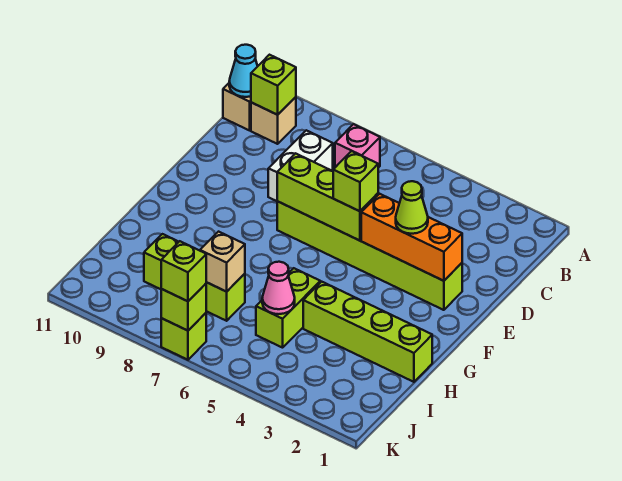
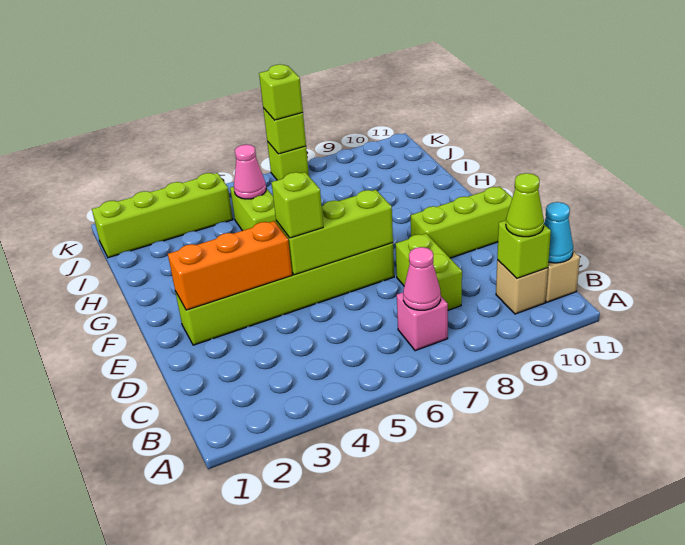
none -> pink cone B7 level 2
white brick C8:D8 level 1 -> lime brick C8:D8 level 1
lime cone E3 level 3 -> lime cone B10 level 3
lime brick H1:H4 level 1 -> lime brick J1:J4 level 1
lime brick I7:I9 level 1 -> lime brick E9:E11 level 1
tan brick I7 level 2 -> none

